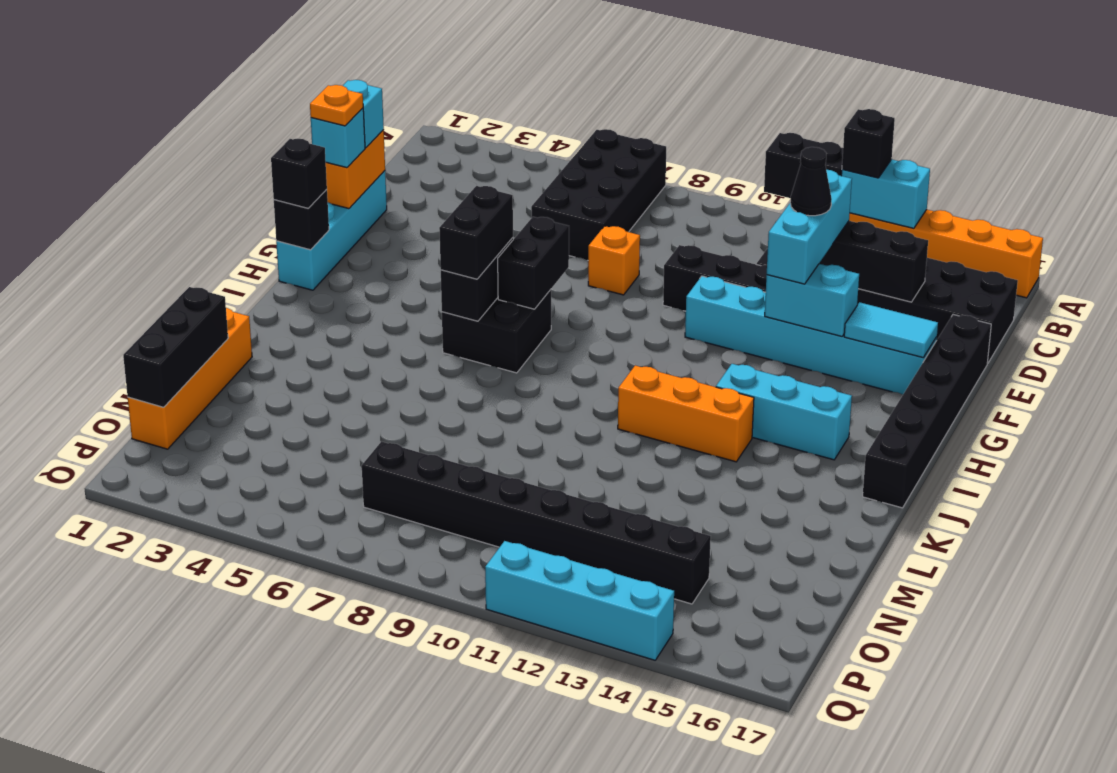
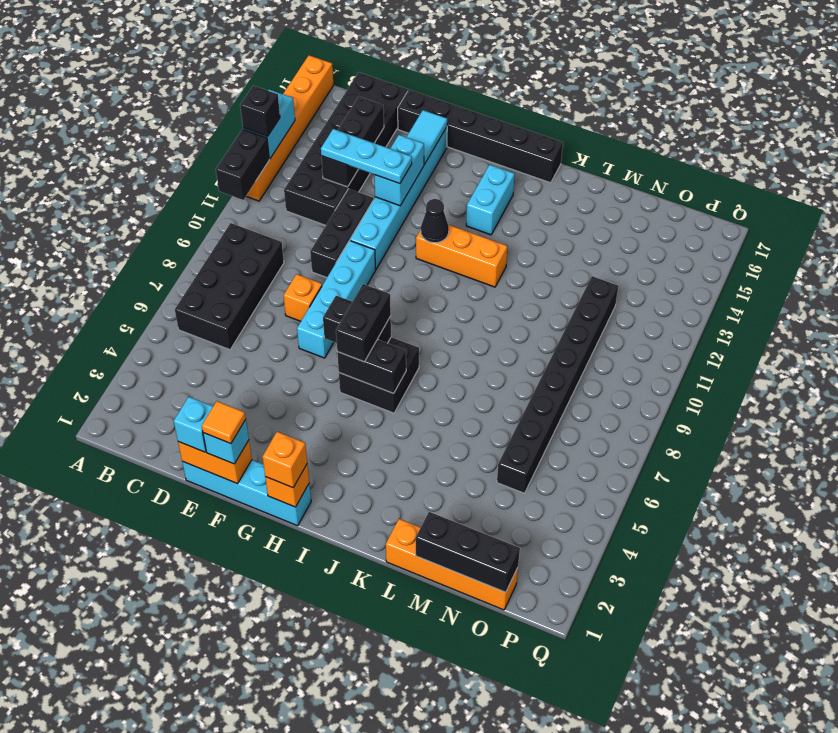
black brick A6:D7 level 1 -> black brick B6:C9 level 1
cyan brick D13:F13 level 3 -> cyan plate D13:F13 level 3
black cone E13 level 4 -> black cone H12 level 2
orange plate F1 level 4 -> orange tile F1 level 4
black brick H1 level 2 -> orange brick H1 level 2
black brick H1 level 3 -> orange brick H1 level 3
black brick H6:I6 level 3 -> black brick H6:H7 level 3
cyan brick I13:I15 level 1 -> cyan brick I14:I15 level 1
orange brick J11:J13 level 1 -> orange brick H12:J12 level 1
black brick O7:O14 level 1 -> black brick N5:N12 level 1
cyan brick Q11:Q14 level 1 -> cyan brick F7:F10 level 1

